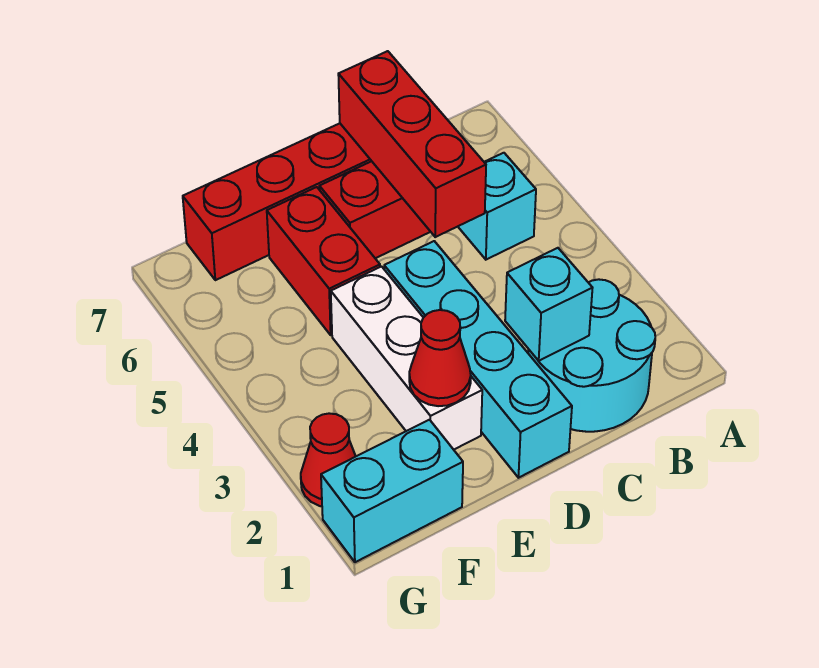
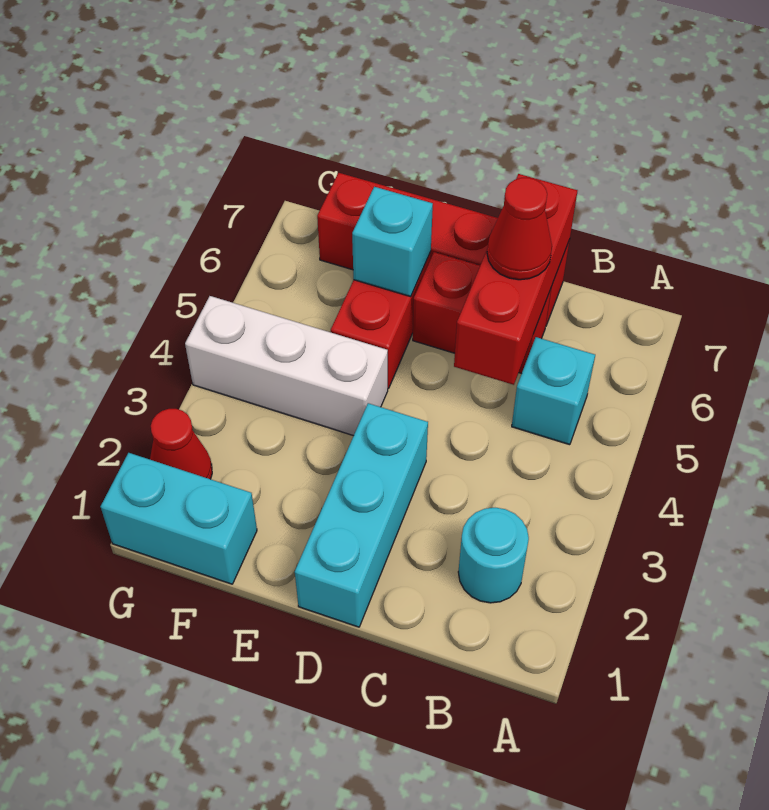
cyan round brick B1:C2 level 1 -> cyan round brick B2 level 1
cyan brick C2 level 2 -> cyan brick E6 level 2
cyan brick D1:D4 level 1 -> cyan brick D1:D3 level 1
white brick E2:E4 level 1 -> white brick E4:G4 level 1
red cone E2 level 2 -> red cone C6 level 3

